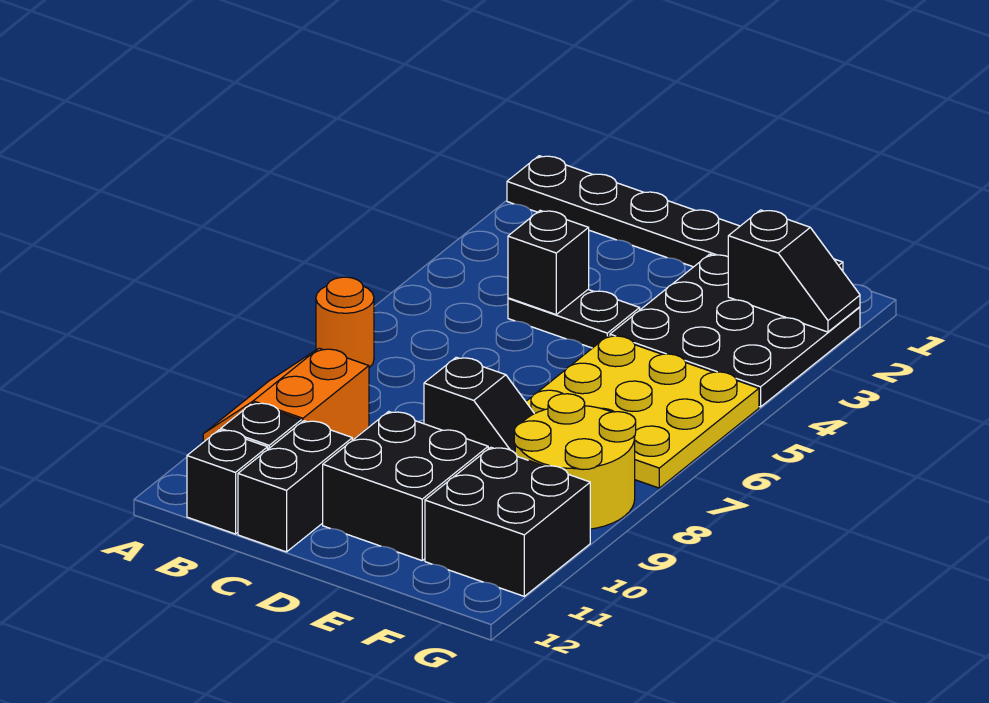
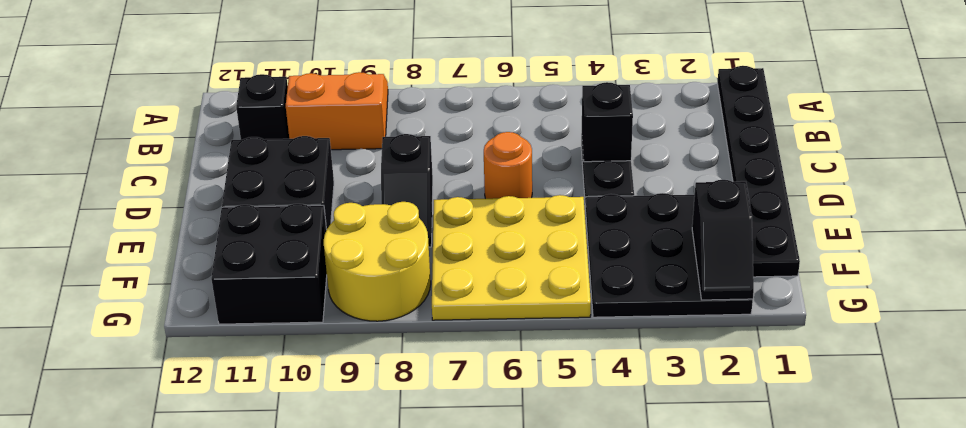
orange round brick A7 level 1 -> orange round brick D6 level 1
black brick B12 level 1 -> none
black brick C11:C12 level 1 -> none

